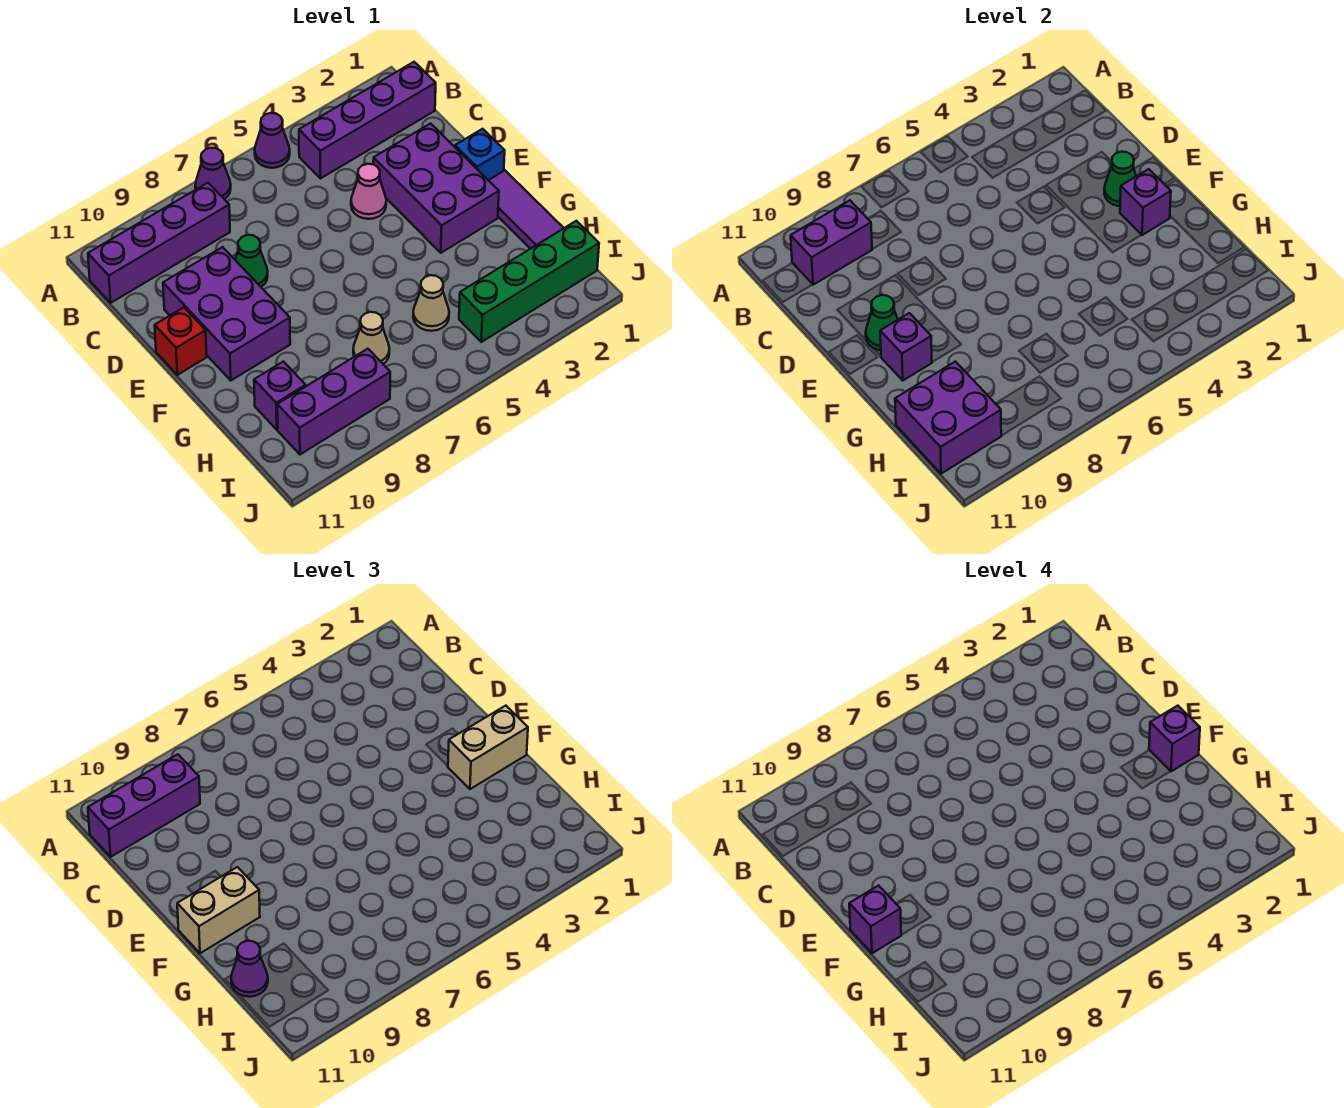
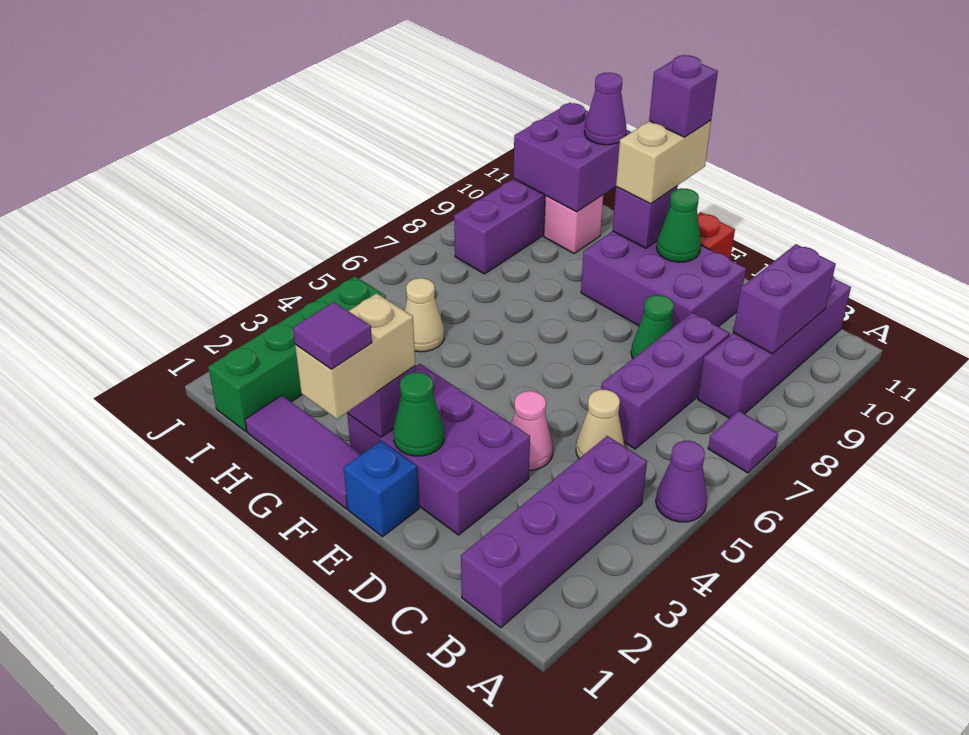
purple cone A7 level 1 -> purple tile A7 level 1
purple brick B9:B11 level 3 -> purple brick C6:C8 level 1
purple brick F1 level 4 -> purple tile F1 level 4
tan cone H7 level 1 -> tan cone C5 level 1
purple brick H10 level 1 -> pink brick H10 level 1

